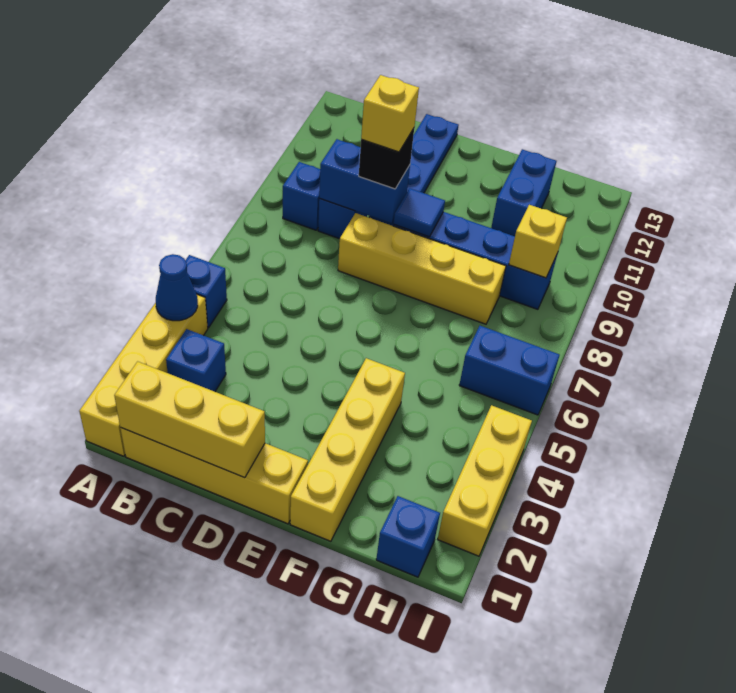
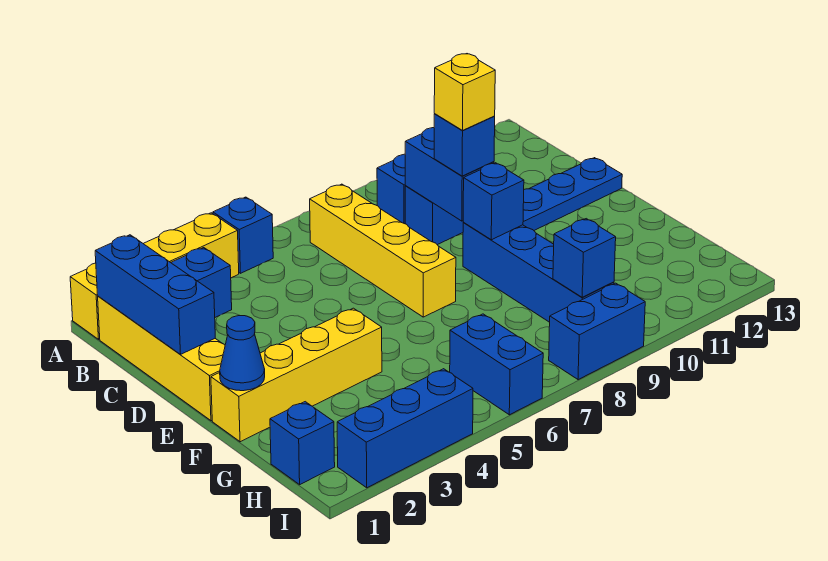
blue cone A4 level 2 -> blue cone F1 level 2
yellow brick B1:D1 level 2 -> blue brick B1:D1 level 2
yellow brick D8:G8 level 1 -> yellow brick B7:E7 level 1
black brick D9 level 3 -> blue brick D9 level 3
blue tile E9 level 2 -> blue brick E9 level 2
blue brick G11:G12 level 1 -> blue brick I8:I9 level 1
yellow brick H9 level 2 -> blue brick H9 level 2
yellow brick I2:I4 level 1 -> blue brick I2:I4 level 1

